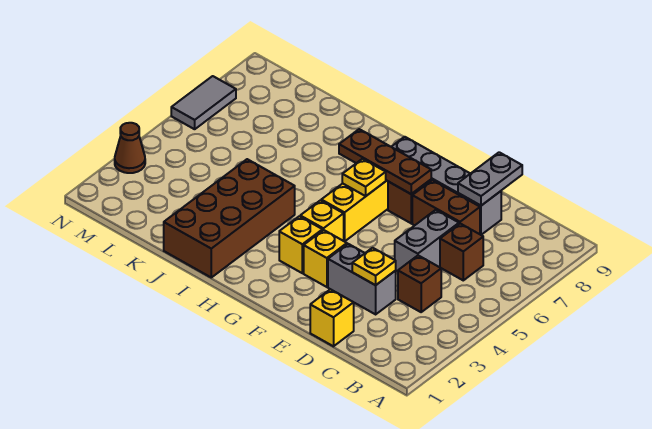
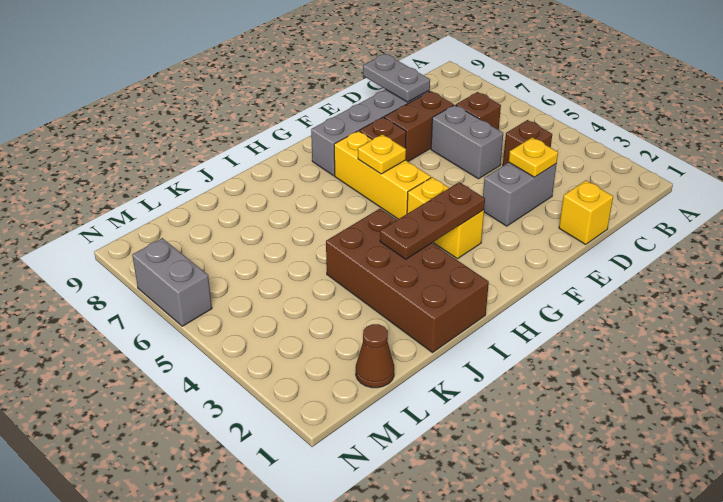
yellow brick F3 level 1 -> none
brown plate F7:H7 level 2 -> brown plate G3:I3 level 2
brown cone N3 level 1 -> brown cone L1 level 1
grey tile N6:N7 level 1 -> grey brick N6:N7 level 1

